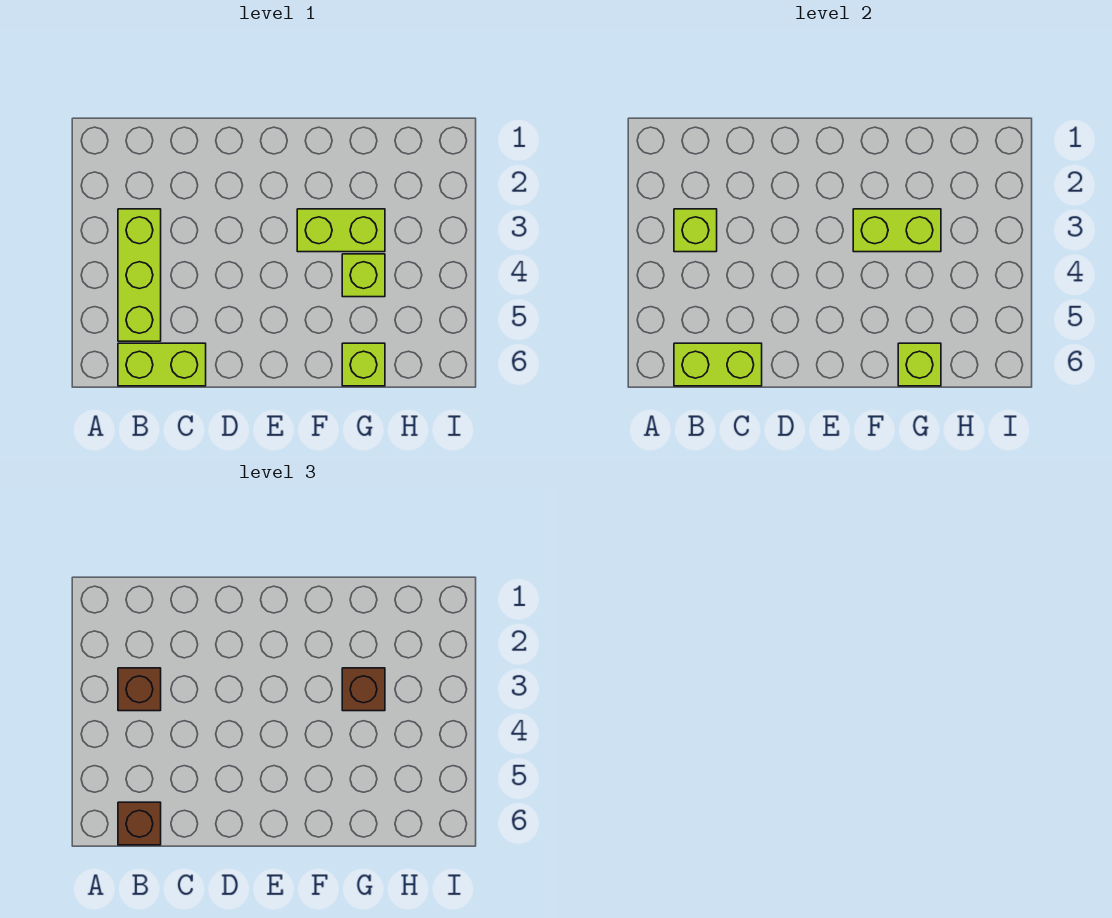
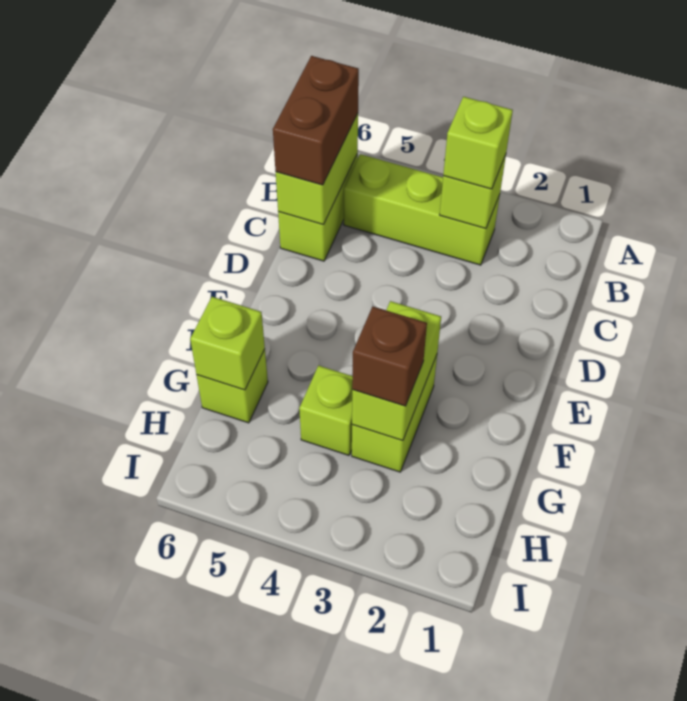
brown brick B3 level 3 -> lime brick B3 level 3
brown brick B6 level 3 -> brown brick B6:C6 level 3

